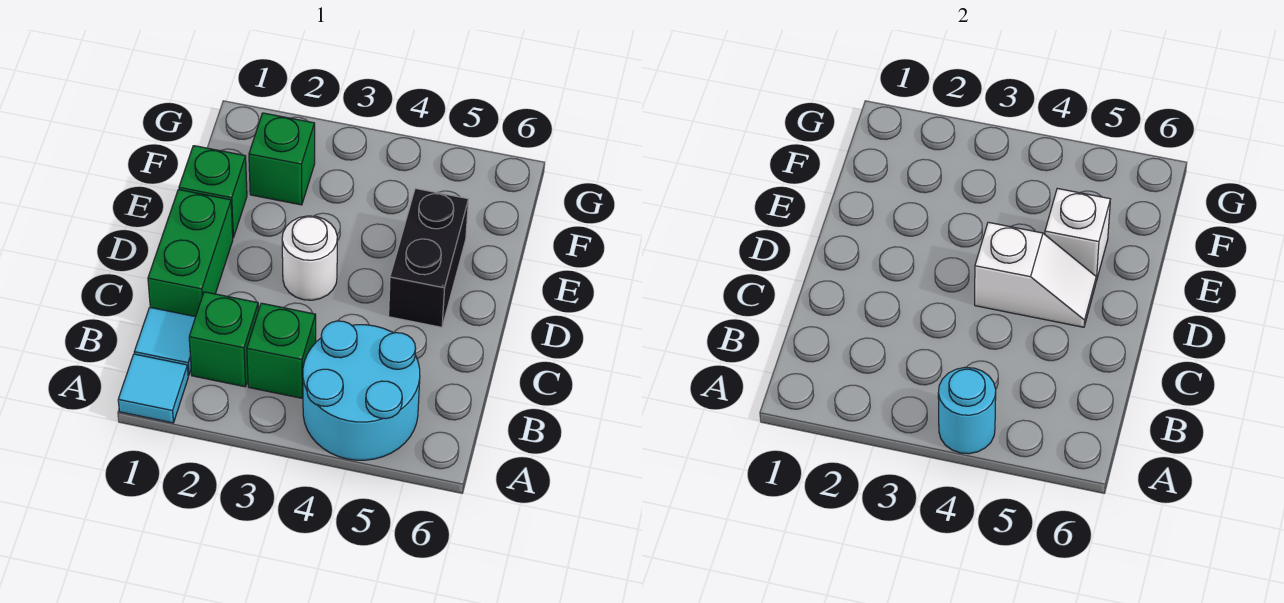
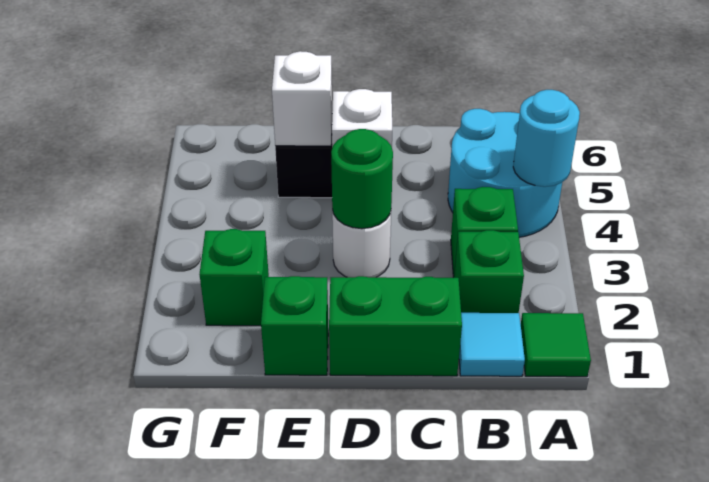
cyan tile A1 level 1 -> green tile A1 level 1
none -> green round brick D3 level 2

